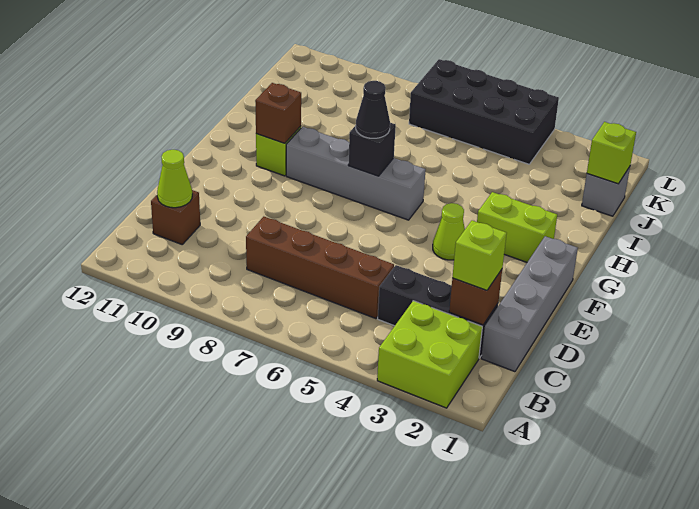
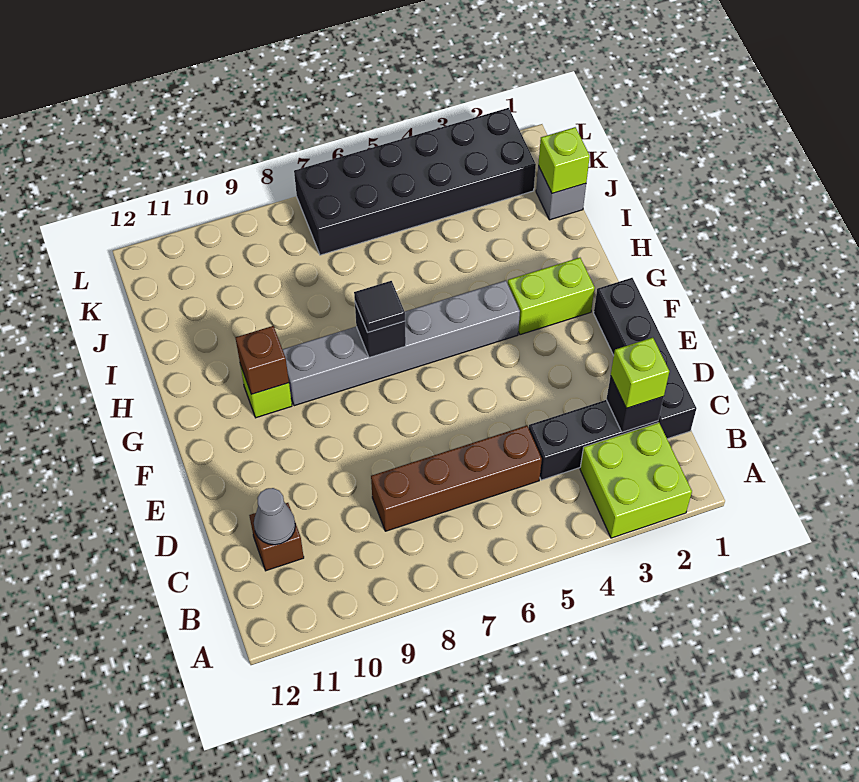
grey brick C1:F1 level 1 -> black brick C1:F1 level 1
brown brick C2 level 2 -> black brick C2 level 2
lime cone C11 level 2 -> grey cone C11 level 2
lime cone F4 level 1 -> none
grey brick G6:G9 level 1 -> grey brick G4:G9 level 1
black cone G7 level 3 -> black tile G7 level 3
black brick K4:L7 level 1 -> black brick K2:L7 level 1

